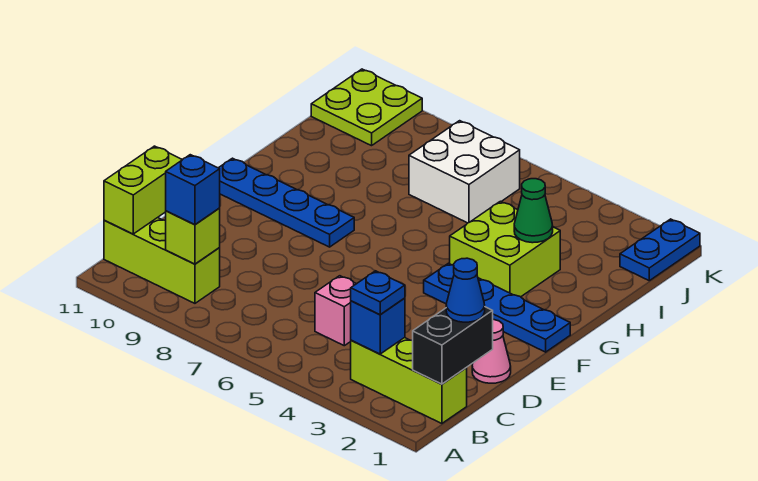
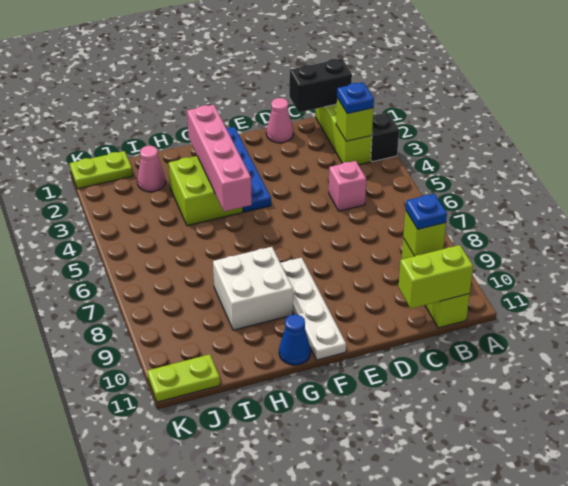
none -> black brick A3 level 1
blue brick B3 level 2 -> lime brick B3 level 2
blue brick B9 level 3 -> blue plate B9 level 3
blue cone C1 level 3 -> blue cone G11 level 1
blue plate F8:F11 level 1 -> white plate F8:F11 level 1
none -> pink brick G2:G5 level 2
green cone H3 level 2 -> none
none -> pink cone I2 level 1
white brick I6:J7 level 1 -> white brick G8:H9 level 1
blue plate J1:K1 level 1 -> lime plate J1:K1 level 1
lime plate J10:K11 level 1 -> lime plate J11:K11 level 1

